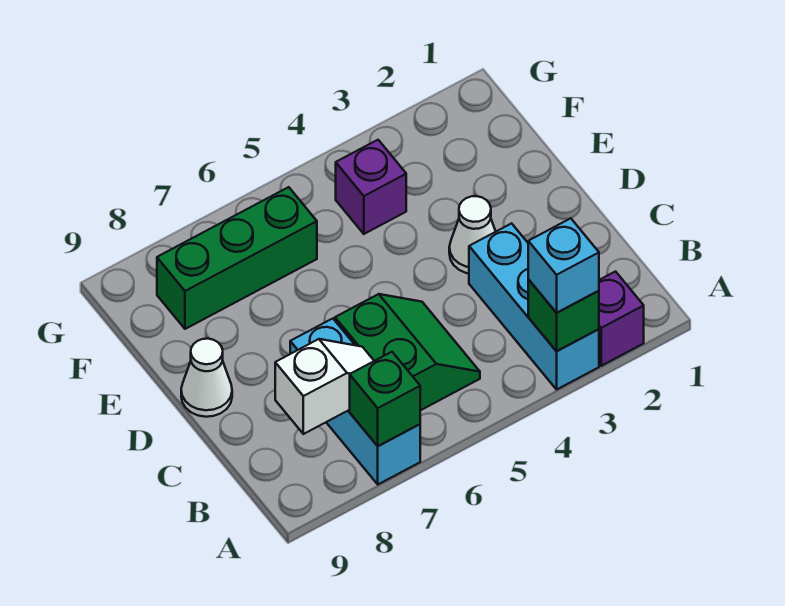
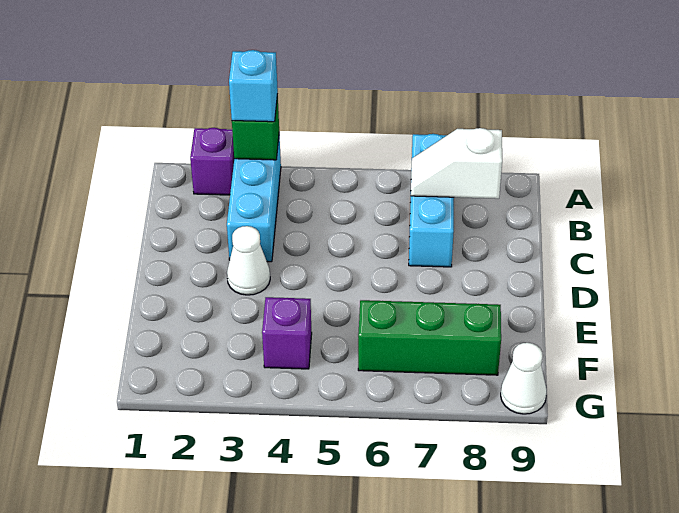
green brick A7 level 2 -> none
green slope B5:C6 level 1 top 6 -> none
white cone D9 level 1 -> white cone G9 level 1

